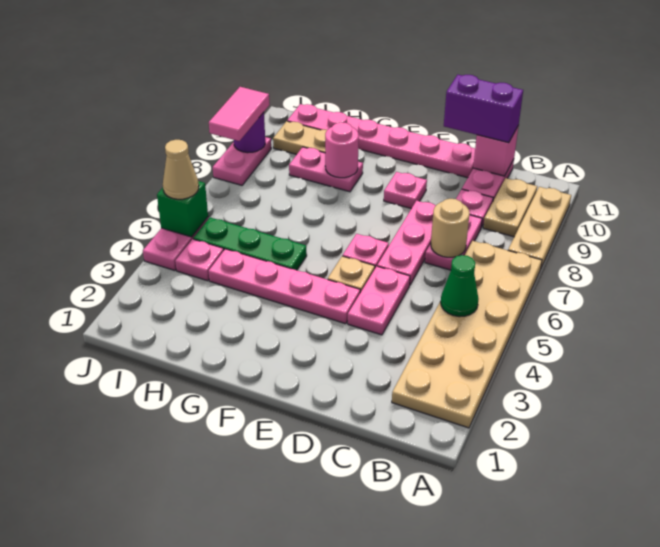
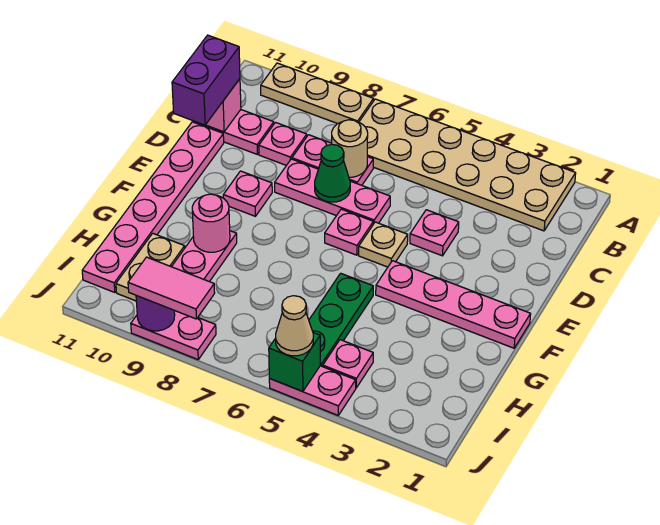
green cone B5 level 2 -> green cone D7 level 2
tan plate B9:B10 level 1 -> none
pink plate D4:D5 level 1 -> pink plate D4 level 1
pink plate E4:H4 level 1 -> pink plate F1:F4 level 1

